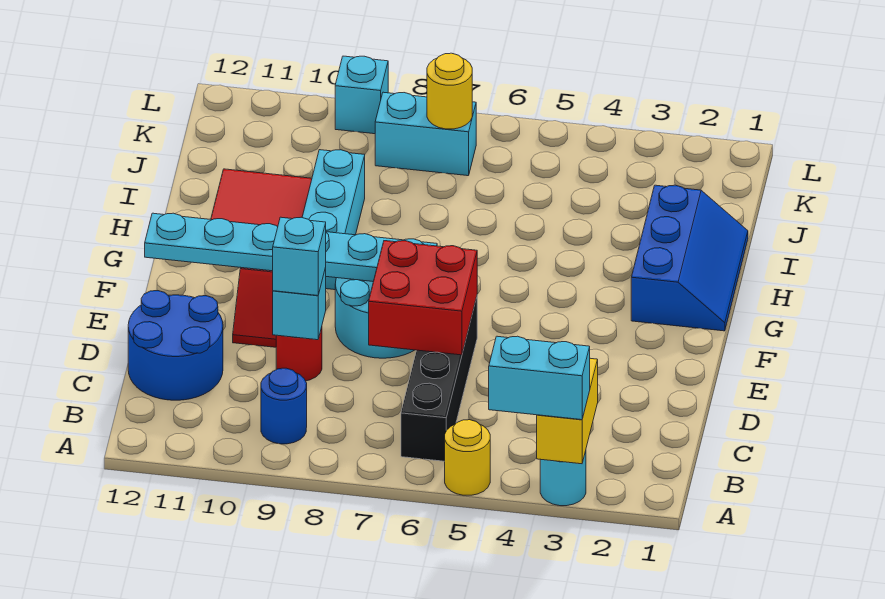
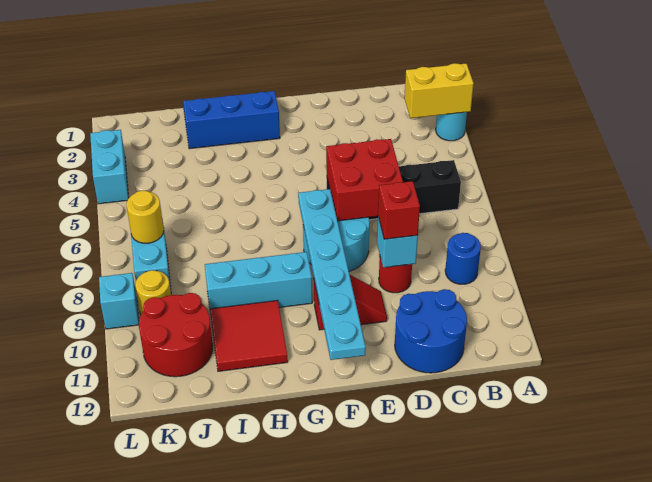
cyan brick A3:A4 level 3 -> cyan brick L3:L4 level 1
yellow round brick A5 level 1 -> yellow round brick K9 level 1
cyan brick D9 level 3 -> red brick D9 level 3
none -> red round brick J10:K11 level 1

